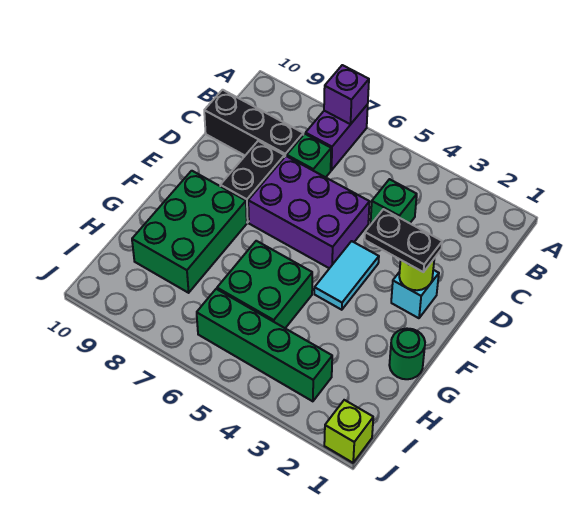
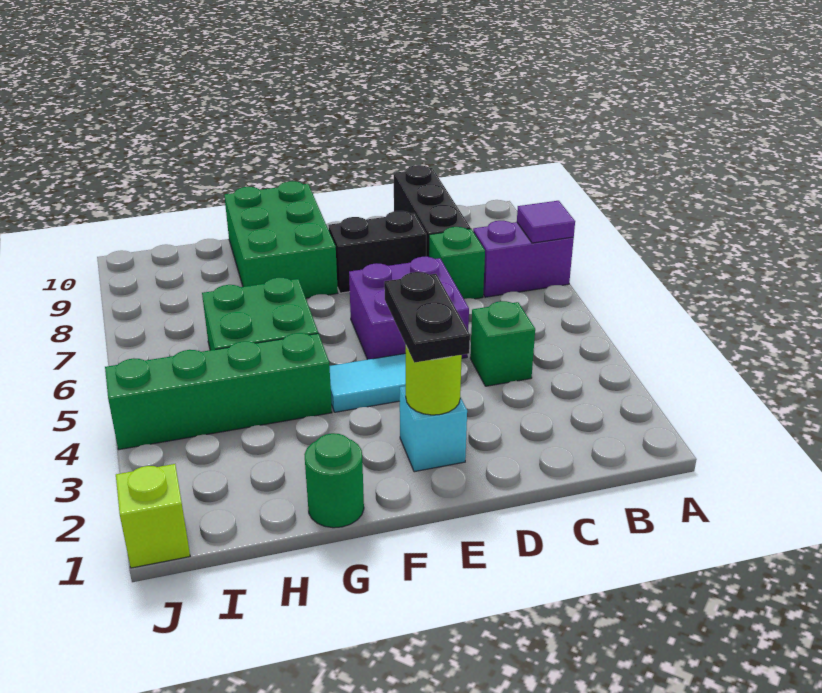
purple brick A7 level 2 -> purple tile A7 level 2
purple brick D5:E7 level 1 -> purple brick D5:E6 level 1
green brick F8:H9 level 1 -> green brick F8:G10 level 1
green brick I3:I6 level 1 -> green brick G4:J4 level 1

